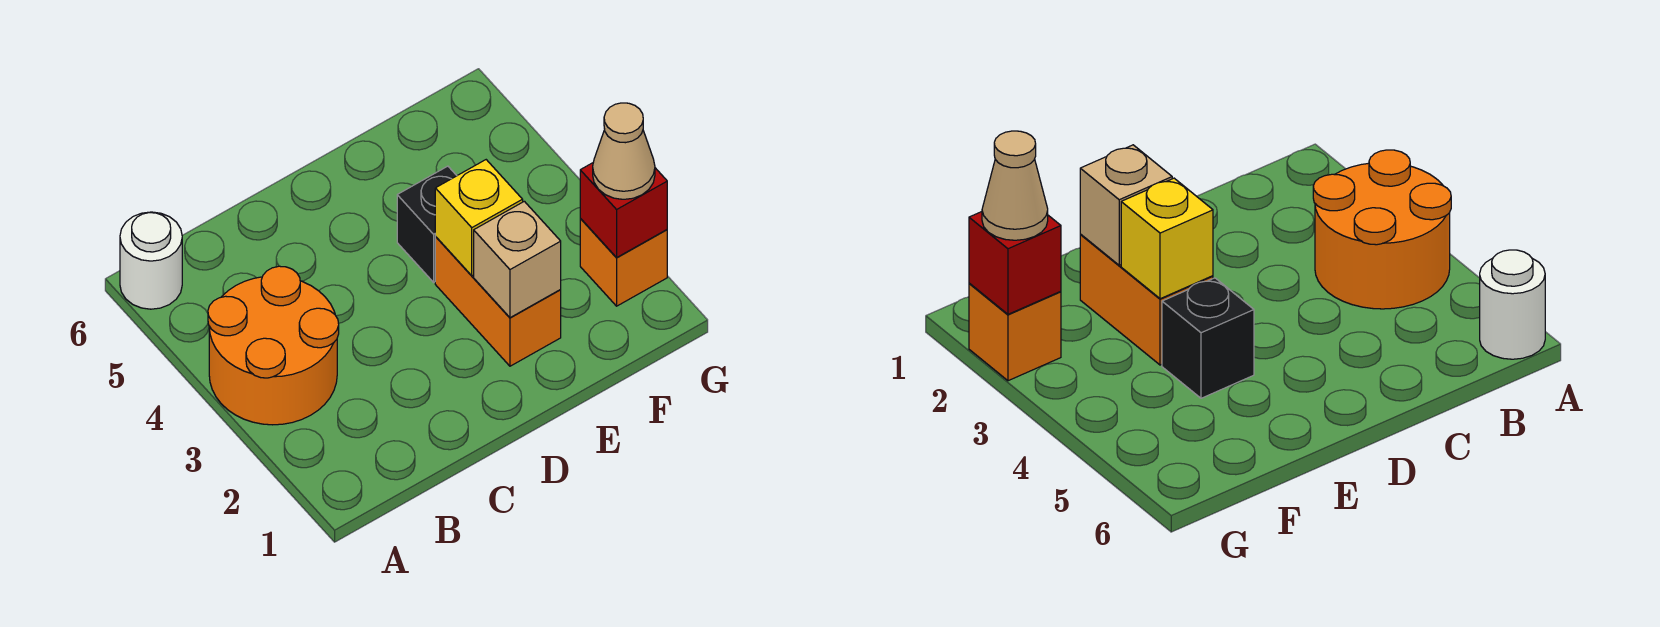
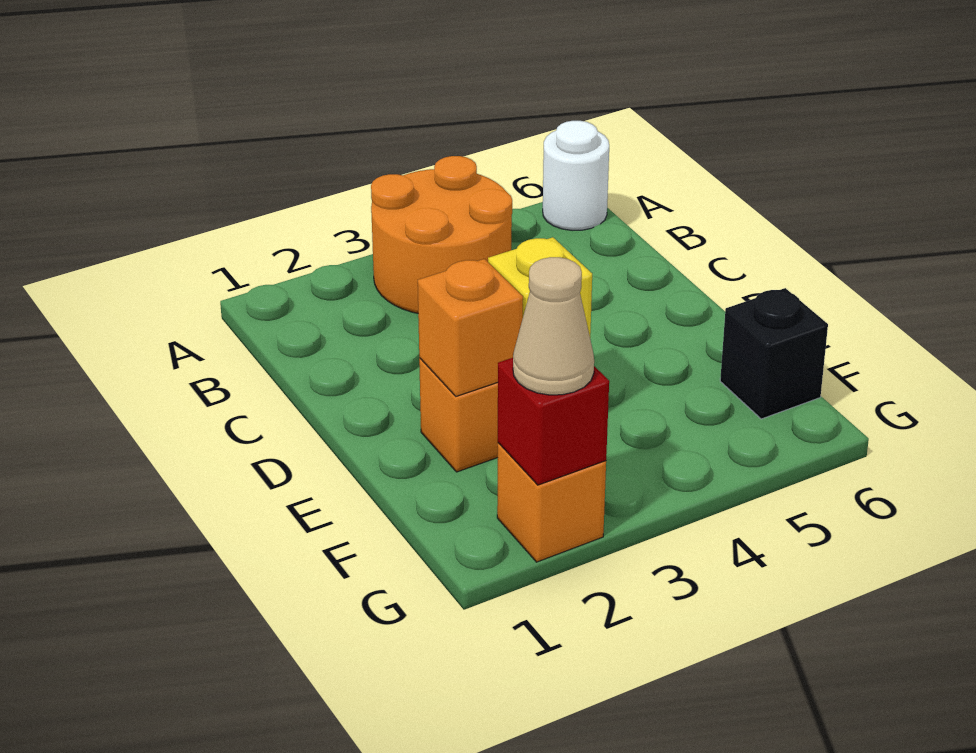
tan brick E2 level 2 -> orange brick E2 level 2
black brick E4 level 1 -> black brick F6 level 1

